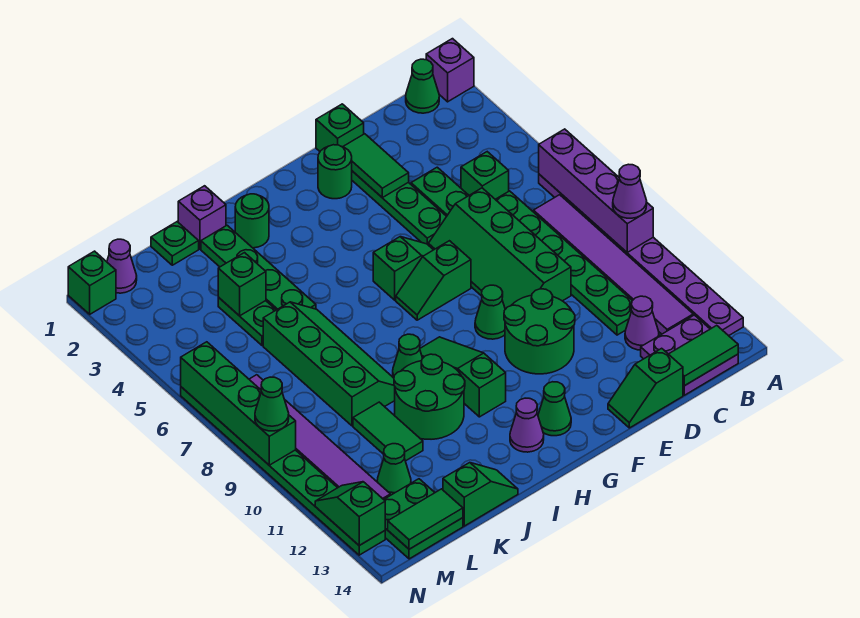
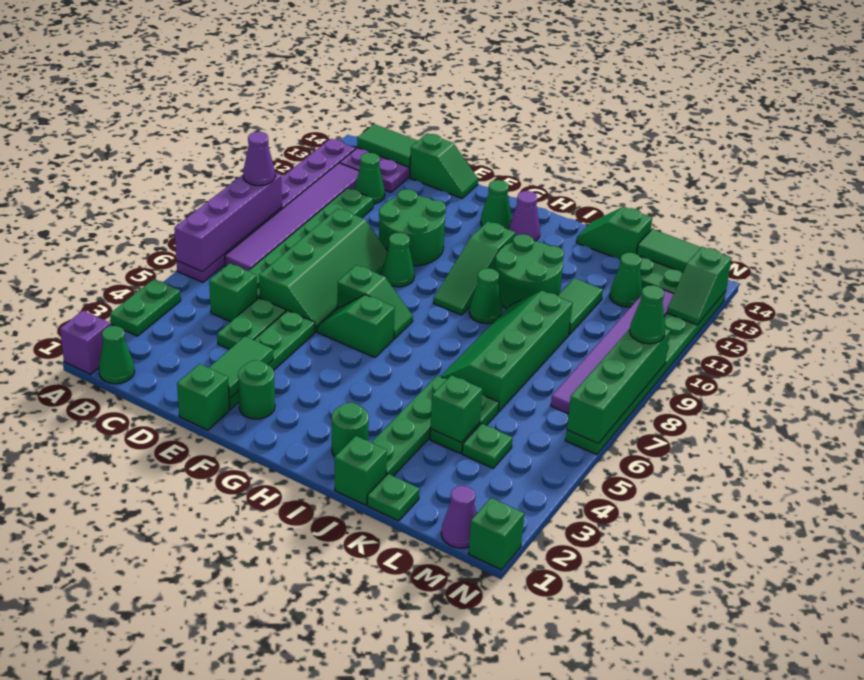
none -> green plate A3:A4 level 1
purple cone C12 level 1 -> green cone C12 level 1
purple brick J1 level 1 -> green brick J1 level 1
none -> green plate L4 level 1

